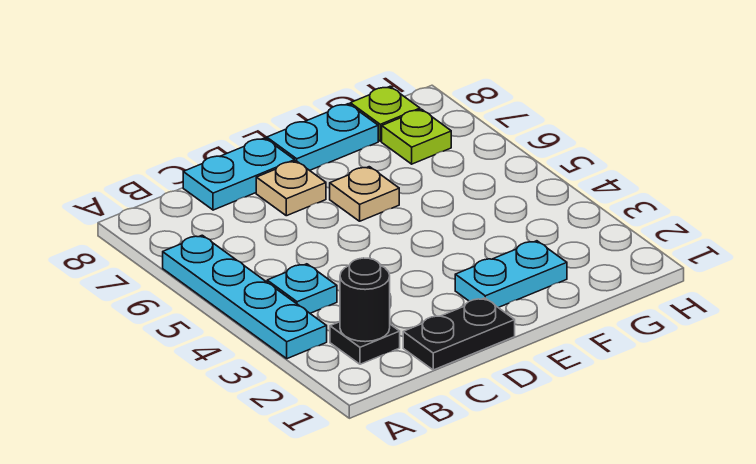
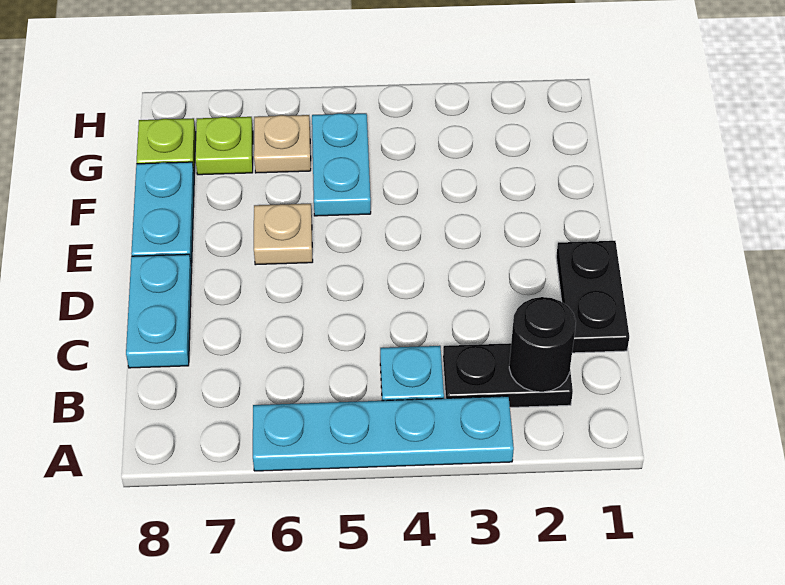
black plate B2 level 1 -> black plate B2:B3 level 1
tan plate D7 level 1 -> tan plate G6 level 1
cyan plate E2:F2 level 1 -> cyan plate F5:G5 level 1

